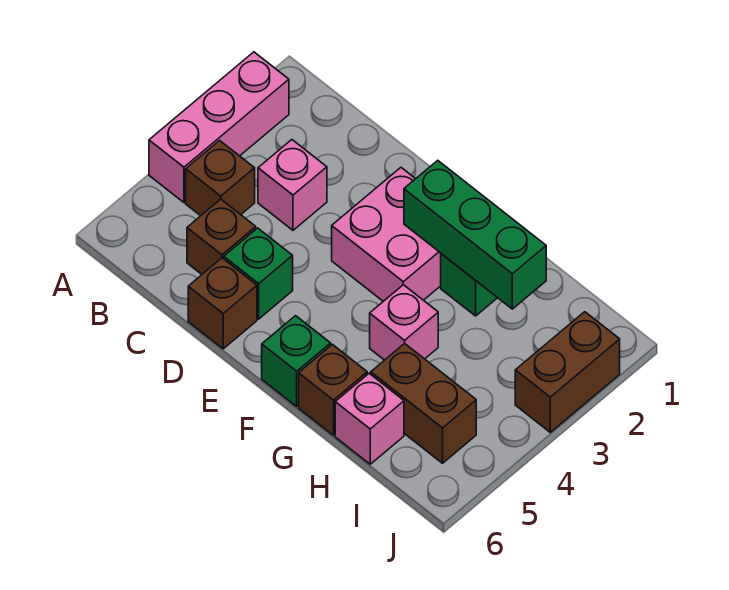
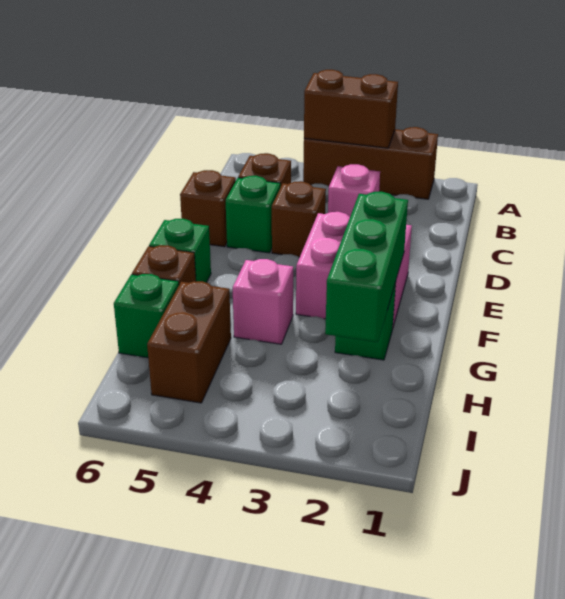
pink brick A2:A4 level 1 -> brown brick A2:A4 level 1
brown brick B4 level 1 -> brown brick D4 level 1
pink brick H6 level 1 -> green brick H6 level 1
brown brick J2:J3 level 1 -> brown brick A3:A4 level 2

